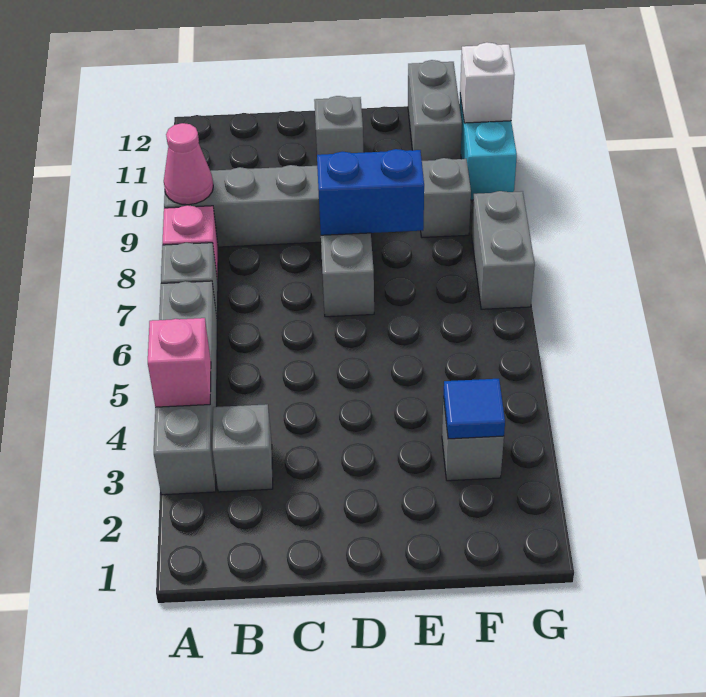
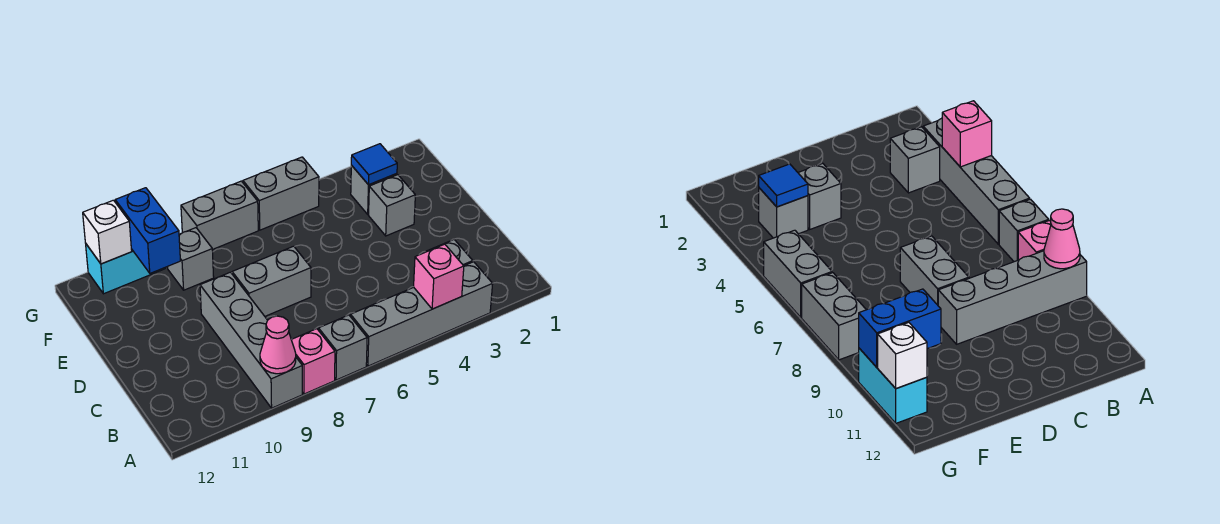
blue brick D8:E8 level 2 -> blue brick F10:G10 level 2
grey brick D11 level 1 -> grey brick E3 level 1
grey brick F11:F12 level 1 -> grey brick G5:G6 level 1

